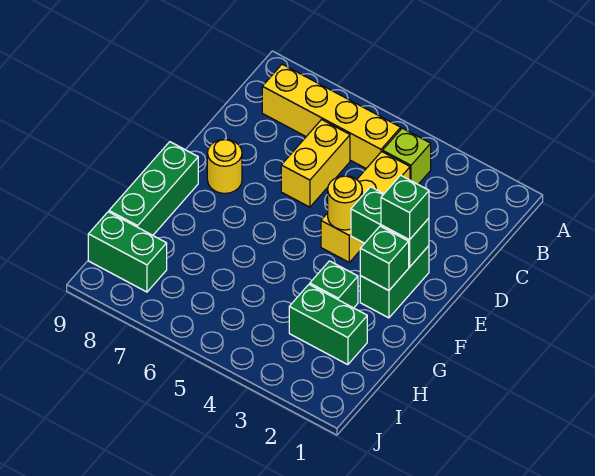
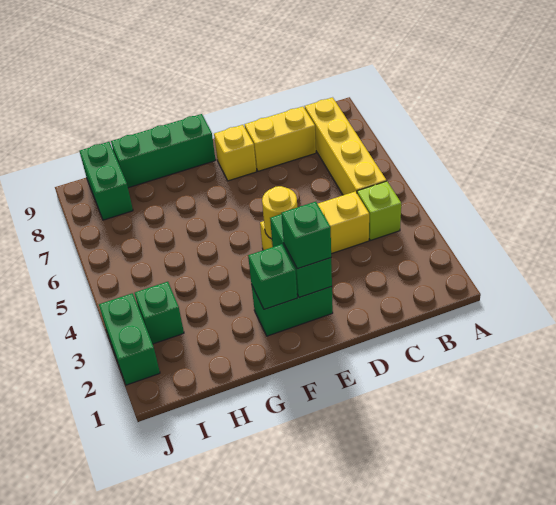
yellow brick C6:D6 level 1 -> yellow brick C8:D8 level 1
yellow round brick E8 level 1 -> yellow brick E8 level 1
green brick G3 level 1 -> green brick I3 level 1
green brick H2:H3 level 1 -> green brick J2:J3 level 1

